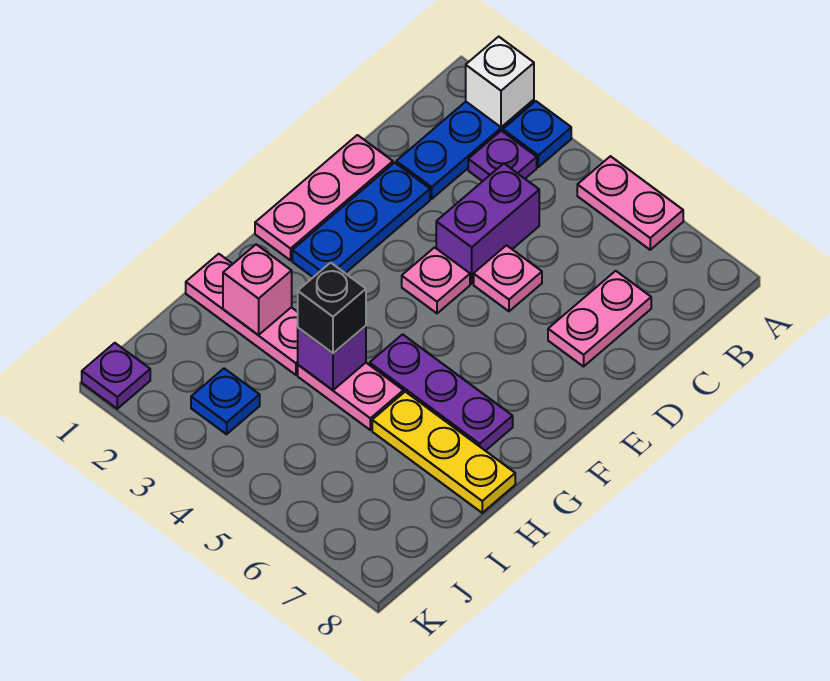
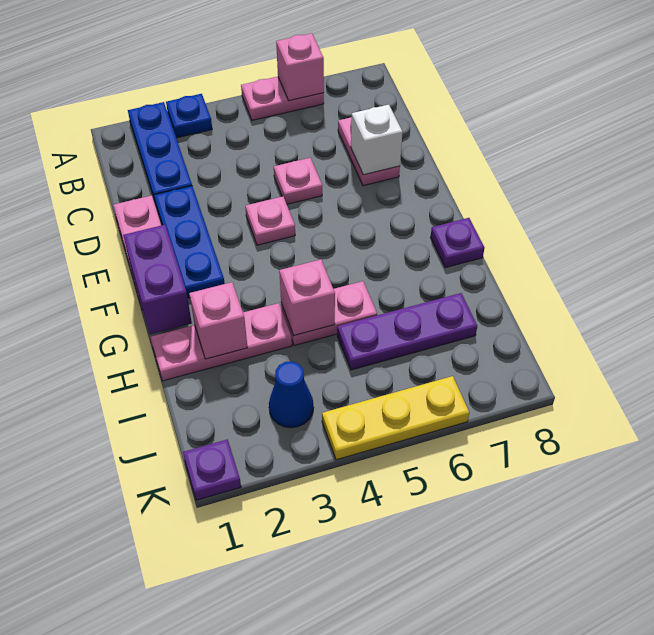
white brick A2 level 2 -> white brick D7 level 2
none -> pink brick A6 level 2
purple plate B3 level 1 -> purple plate G8 level 1
purple brick C4:D4 level 1 -> purple brick F1:G1 level 2
purple plate G5:G7 level 1 -> purple plate I5:I7 level 1
purple brick H4 level 2 -> pink brick H4 level 2
black brick H4 level 3 -> none
yellow plate H6:H8 level 1 -> yellow plate K4:K6 level 1
blue plate J3 level 1 -> blue cone J3 level 1

